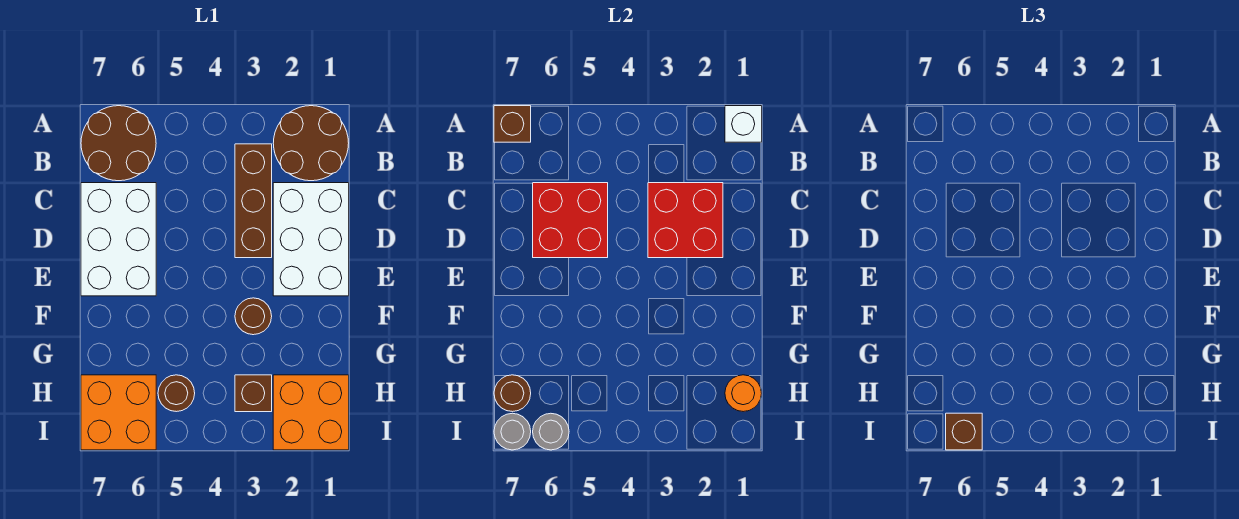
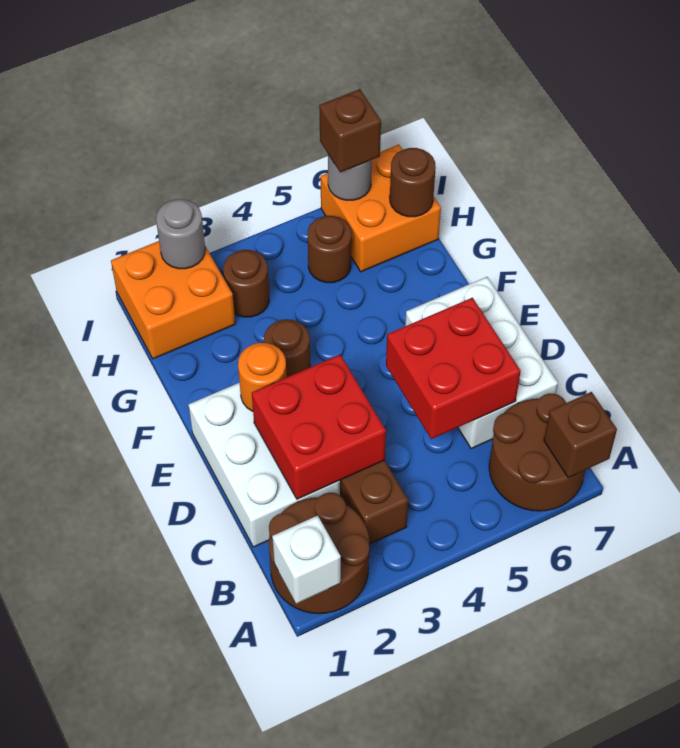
orange round brick H1 level 2 -> orange round brick E2 level 2
brown brick H3 level 1 -> brown round brick H3 level 1
grey round brick I7 level 2 -> grey round brick I2 level 2

